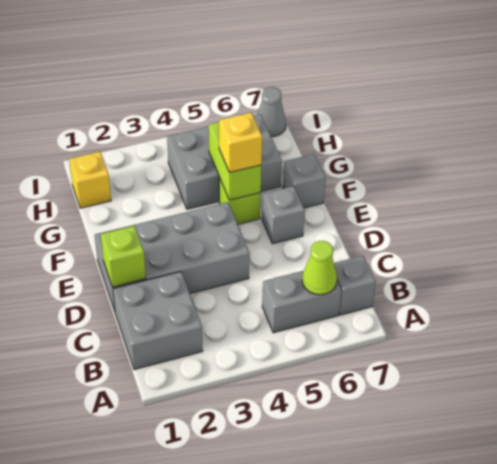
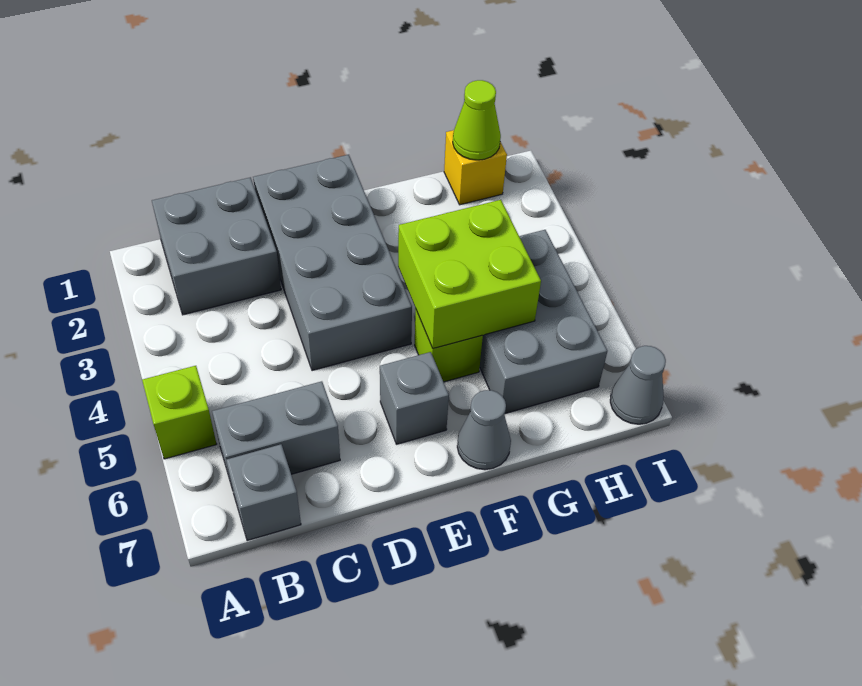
grey brick B5:B6 level 1 -> grey brick B6:C6 level 1
lime cone B6 level 2 -> lime cone H1 level 2
lime brick D1 level 2 -> lime brick A5 level 1
lime brick F5:G5 level 2 -> lime brick F4:G5 level 2
yellow brick F5 level 3 -> none
grey brick F7 level 1 -> grey cone F7 level 1

